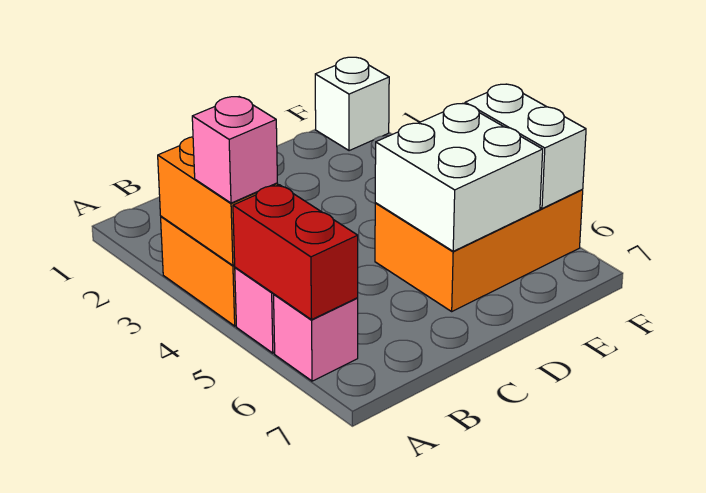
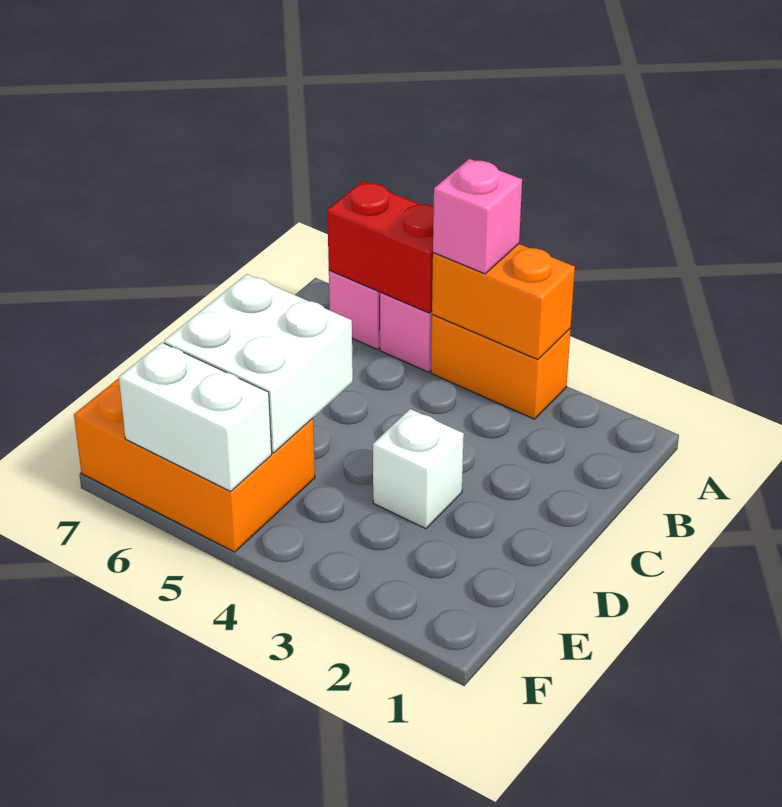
orange brick D5:F6 level 1 -> orange brick E5:F7 level 1
white brick F1 level 1 -> white brick D3 level 1

